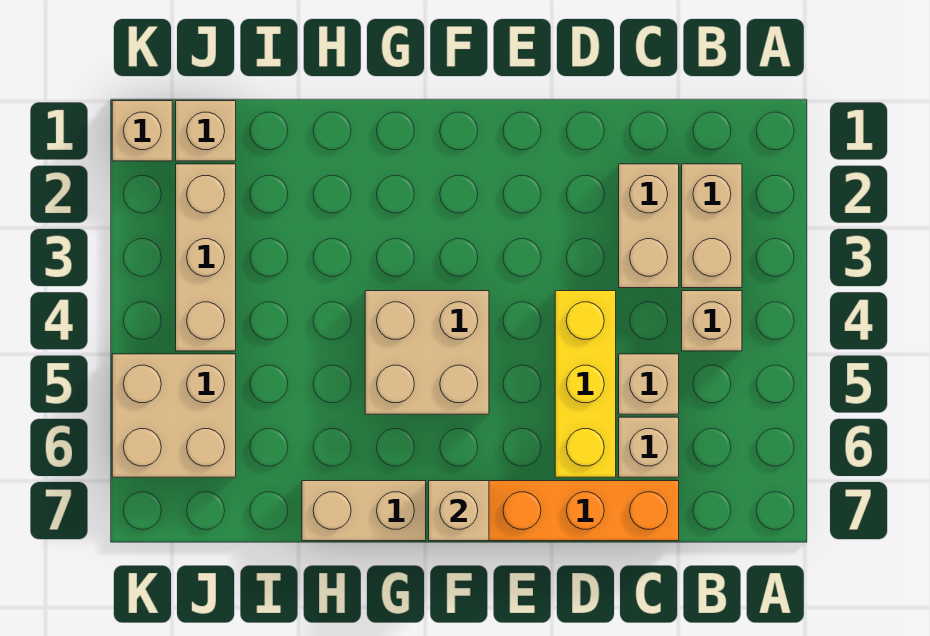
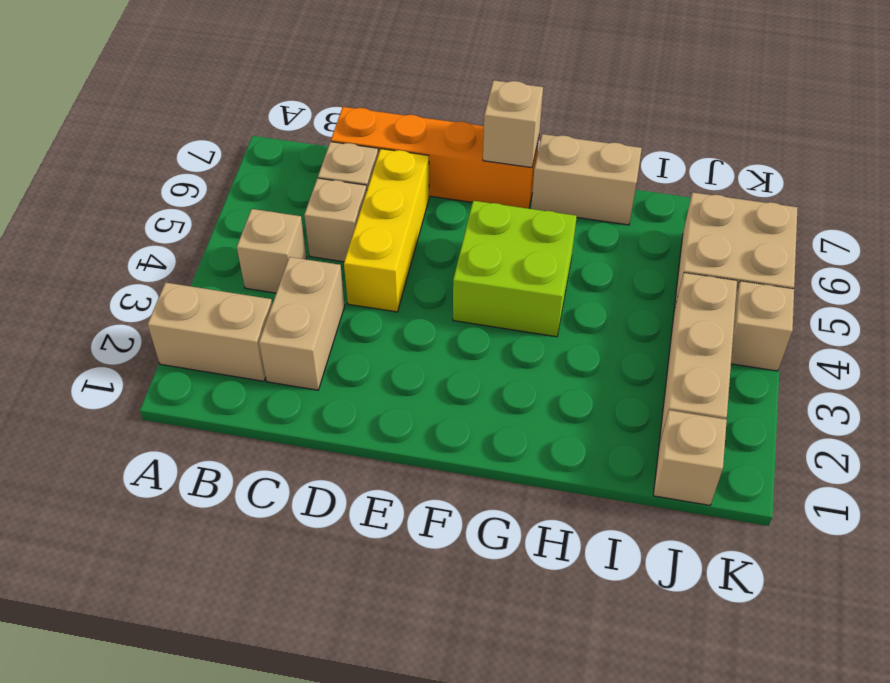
tan brick B2:B3 level 1 -> tan brick A2:B2 level 1
tan brick F4:G5 level 1 -> lime brick F4:G5 level 1
tan brick K1 level 1 -> tan brick K4 level 1

